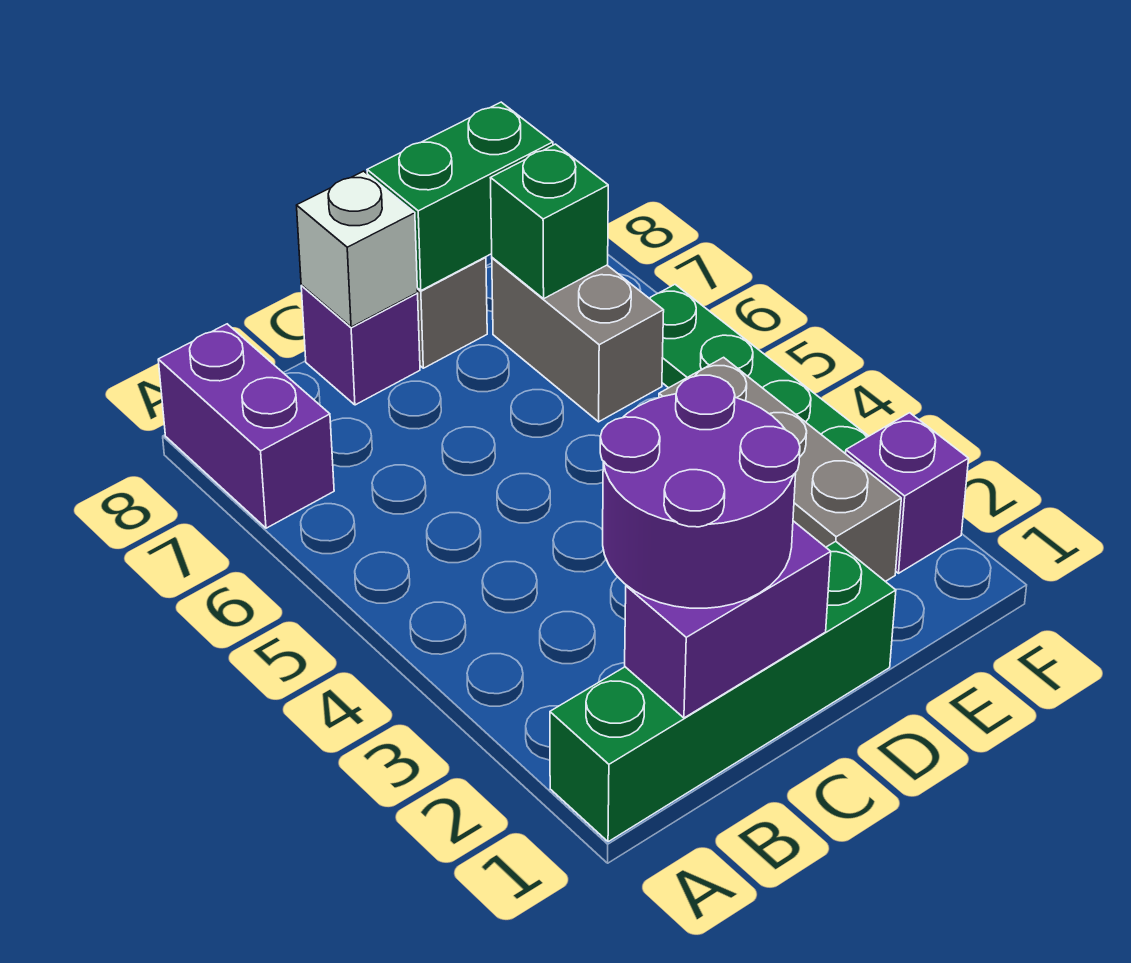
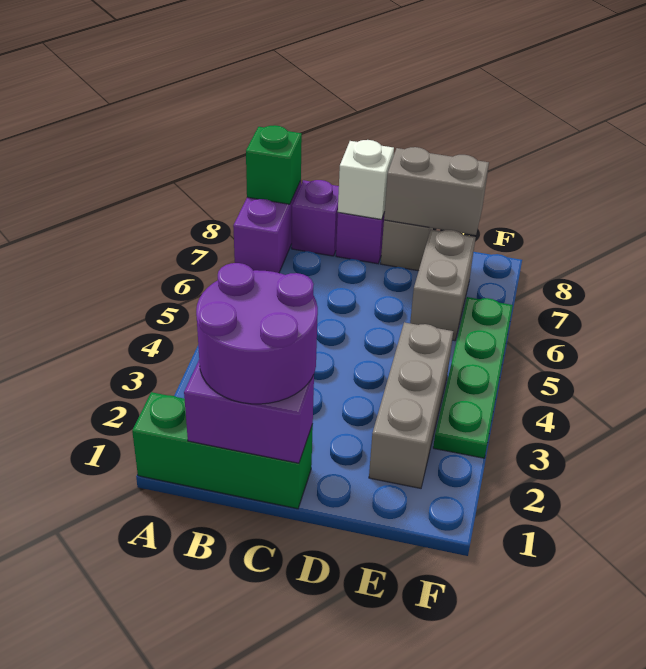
green brick A1:D1 level 1 -> green brick A1:C1 level 1
green brick D8:E8 level 2 -> grey brick D8:E8 level 2
green brick E7 level 2 -> green brick A8 level 2
purple brick F2 level 1 -> purple brick B8 level 1

